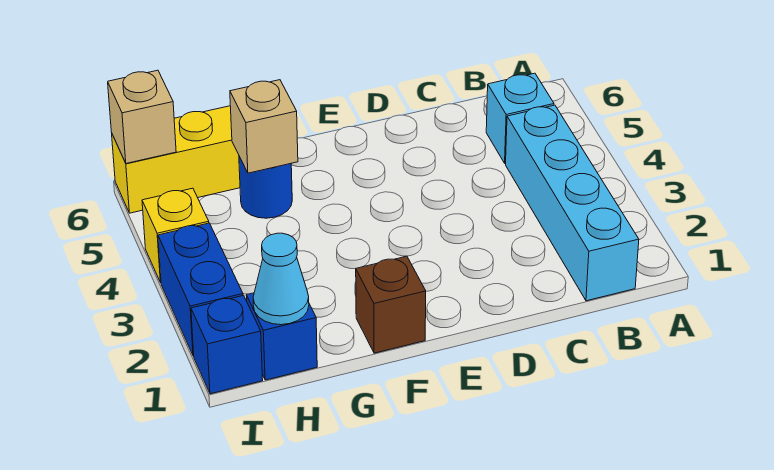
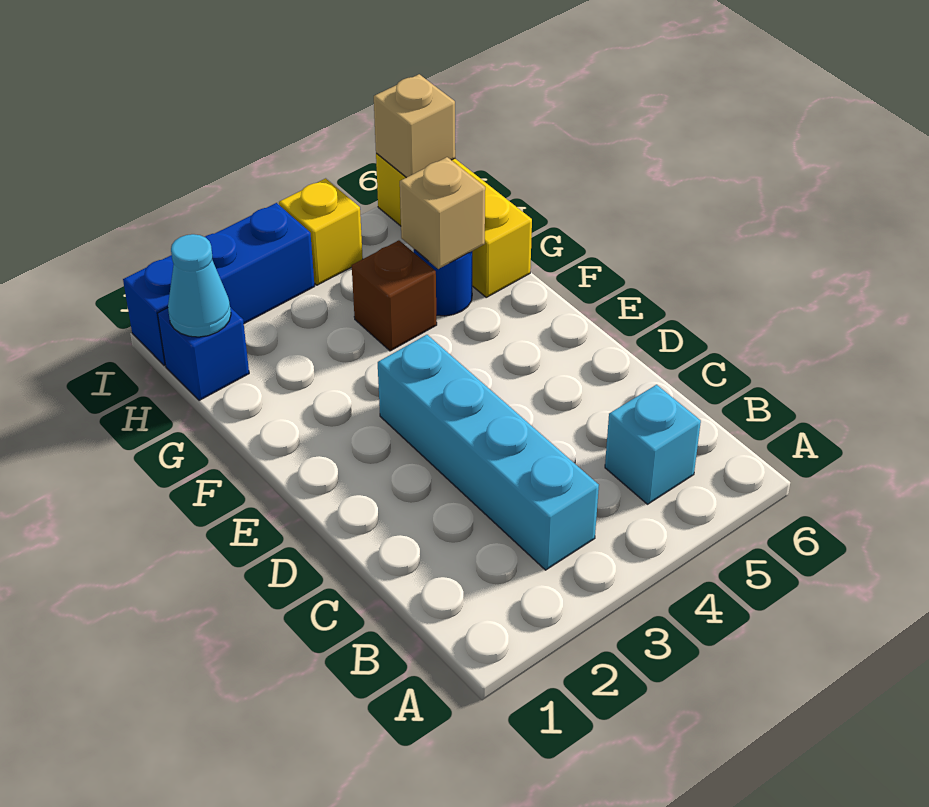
cyan brick B1:B4 level 1 -> cyan brick B3:E3 level 1
brown brick F1 level 1 -> brown brick G4 level 1

